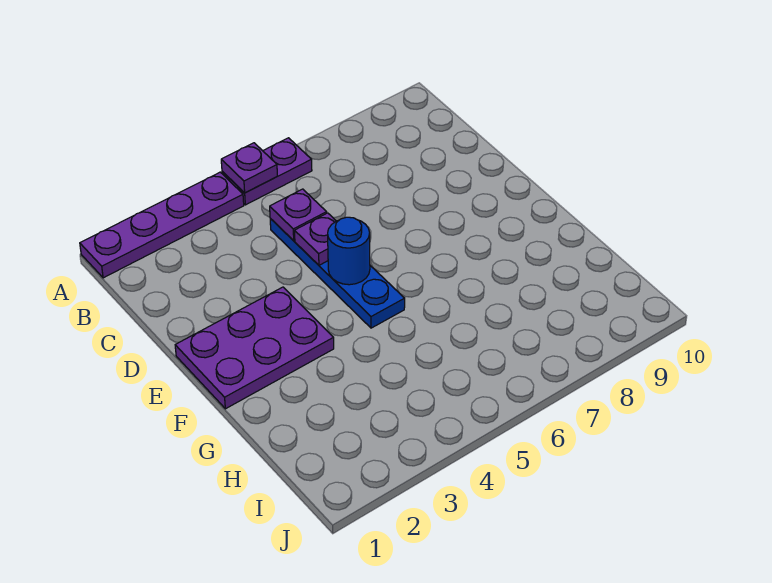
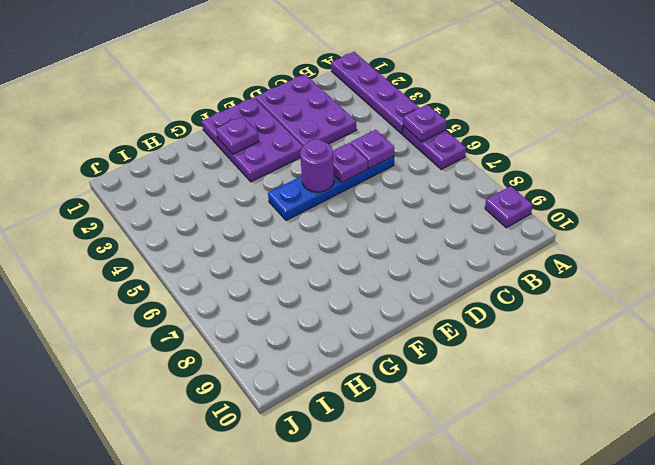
none -> purple plate A9 level 1
none -> purple plate C1:D3 level 1
blue round brick E5 level 2 -> purple round brick E5 level 2
none -> purple plate F2 level 2

